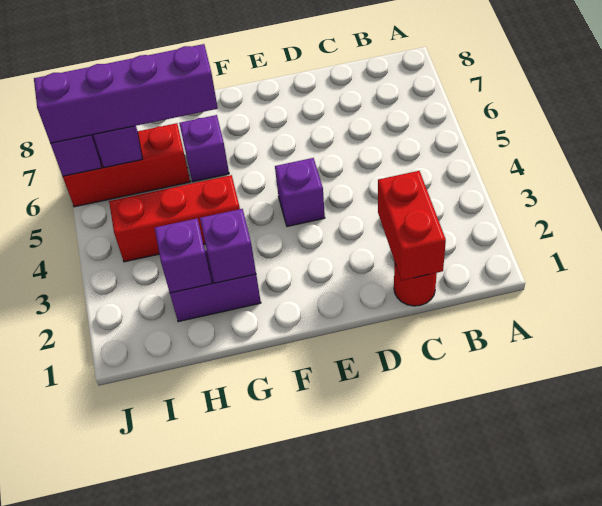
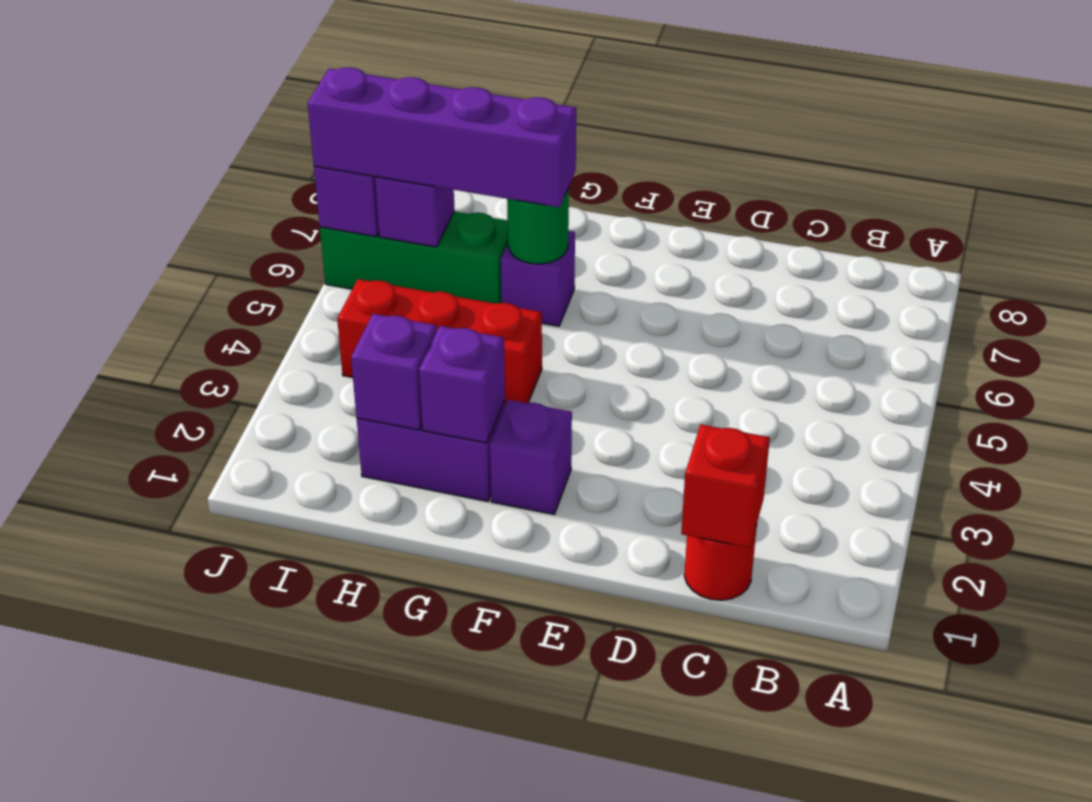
red brick C1:C2 level 2 -> red brick C1 level 2
purple brick E4 level 1 -> purple brick F2 level 1
none -> green round brick G6 level 2
red brick H6:J6 level 1 -> green brick H6:J6 level 1

